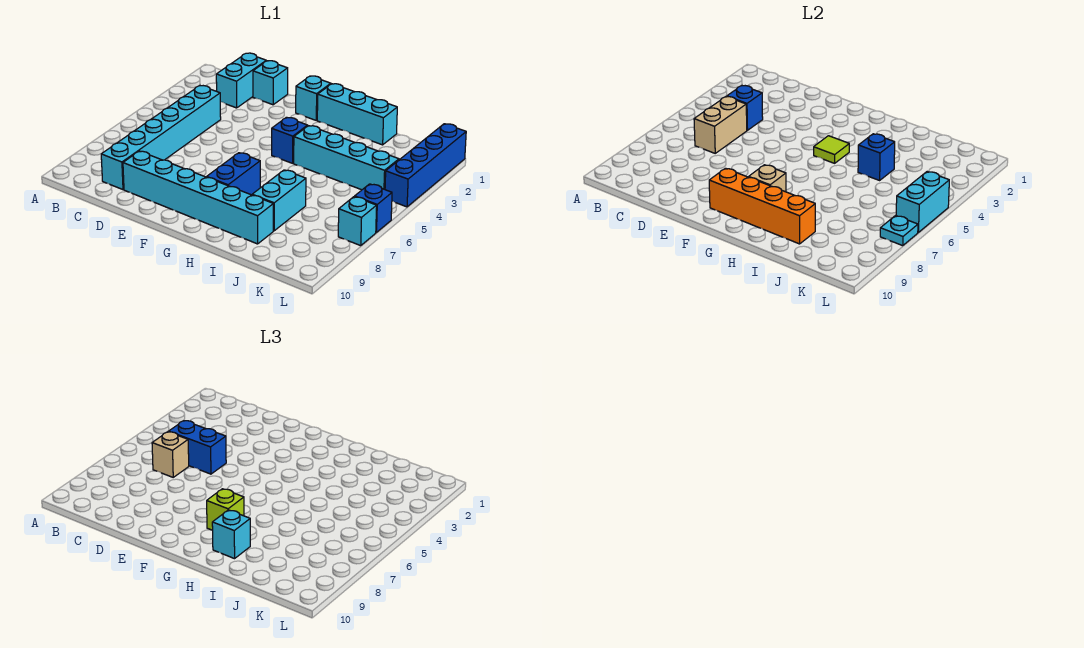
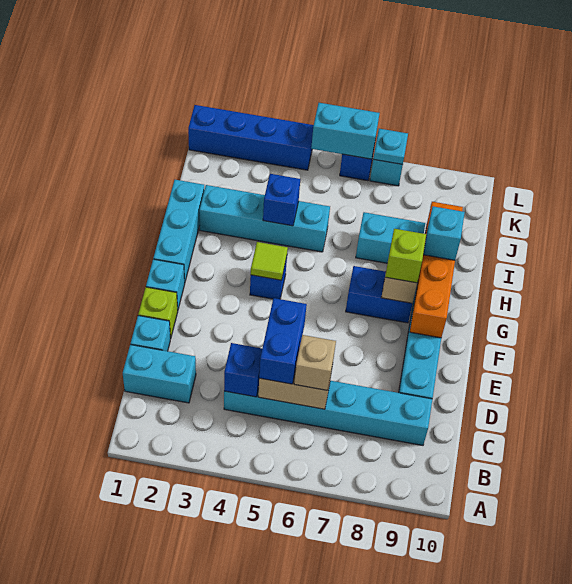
none -> lime brick E1 level 1
cyan brick H4:K4 level 1 -> cyan brick I2:I5 level 1

